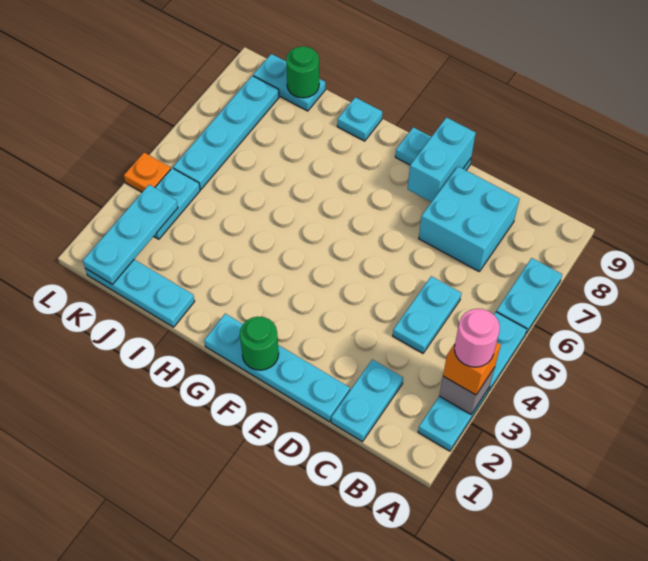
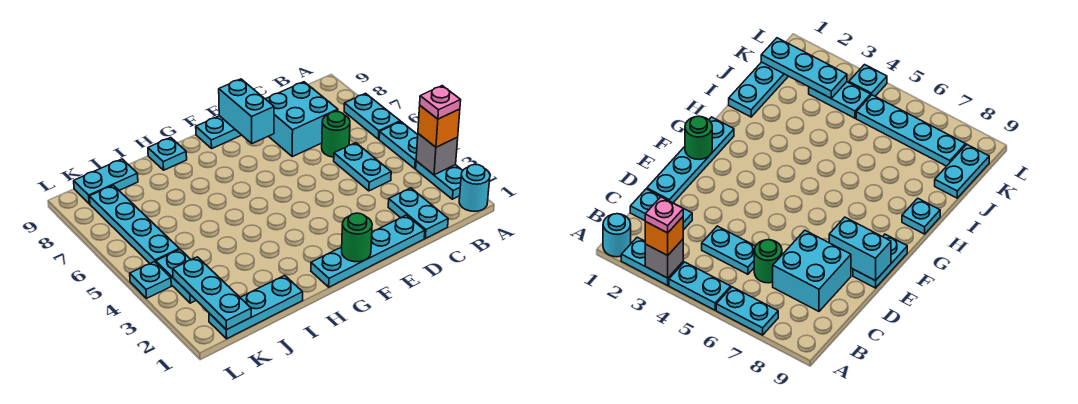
none -> cyan round brick A1 level 1
pink round brick A3 level 4 -> pink plate A3 level 4
green round brick J9 level 2 -> green round brick C6 level 1
orange plate L4 level 1 -> cyan plate L4 level 1

